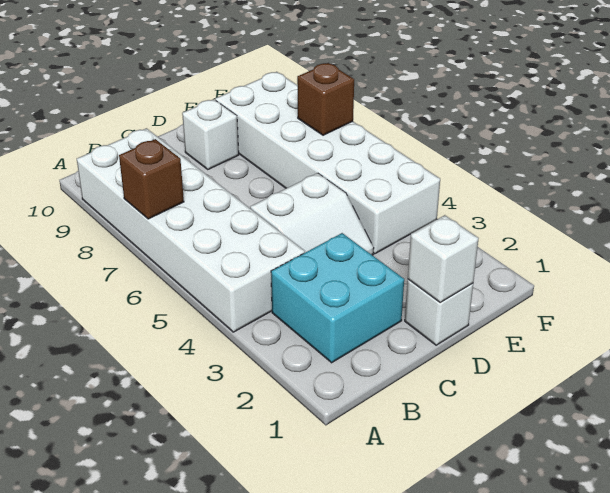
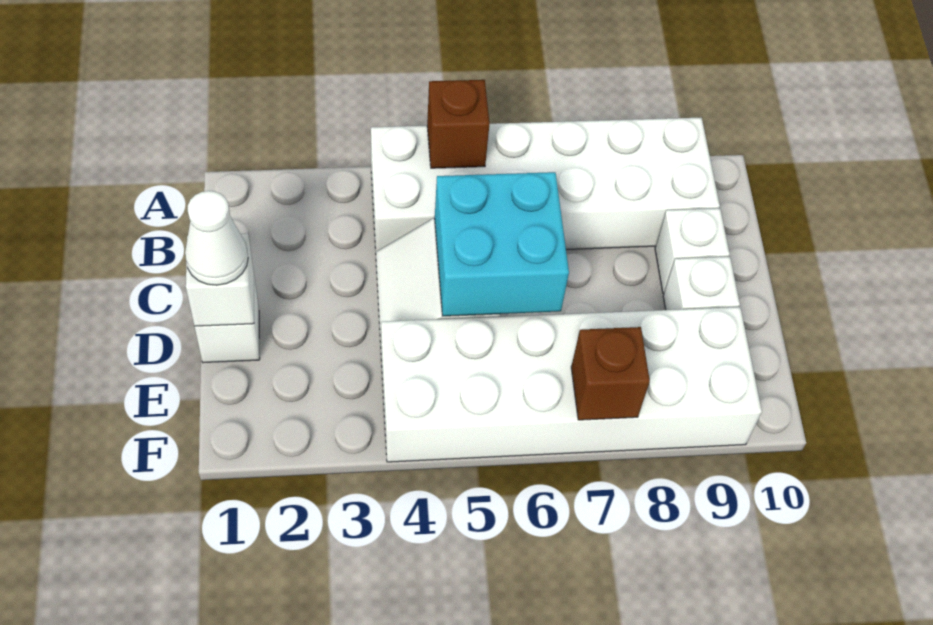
brown brick A7 level 2 -> brown brick A5 level 2
cyan brick B2:C3 level 1 -> cyan brick C5:D6 level 2
none -> white brick C9 level 1
none -> white cone D1 level 3

